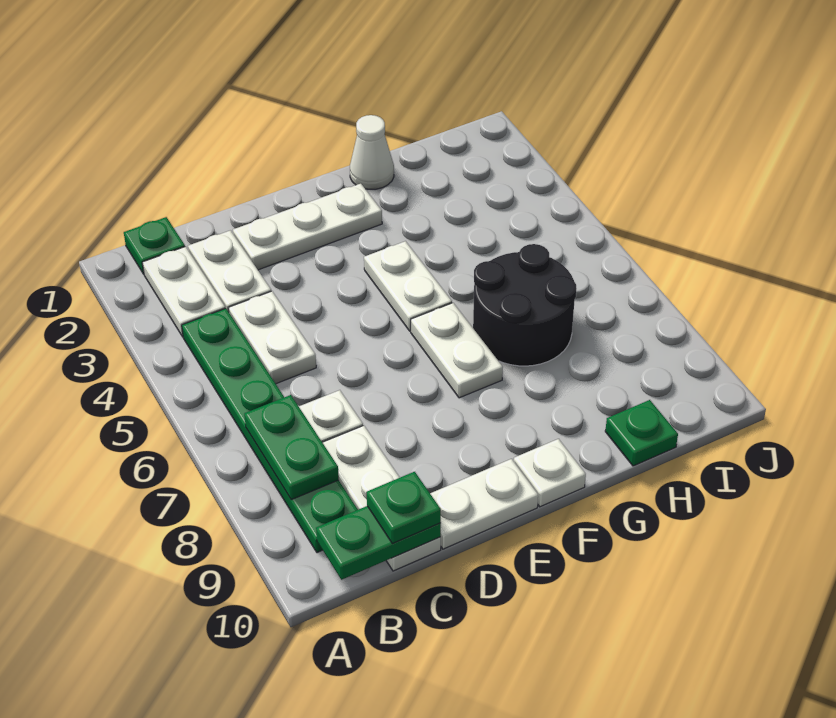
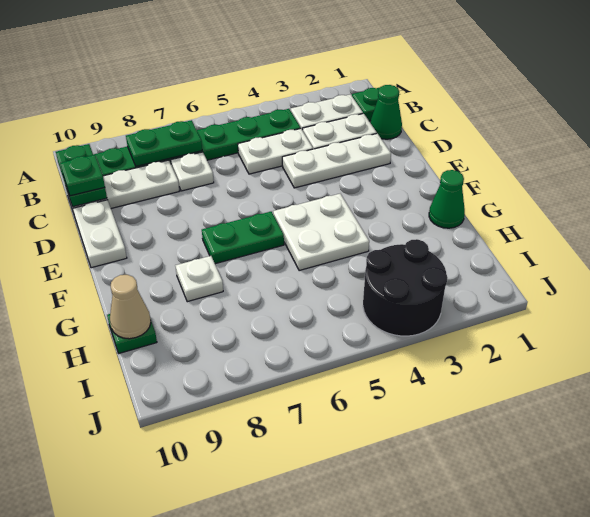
none -> green cone C1 level 1
white plate D2:F2 level 1 -> white plate D2:D4 level 1
white plate F4:F5 level 1 -> white plate F4:G5 level 1
white plate F6:F7 level 1 -> green plate F6:F7 level 1
white plate F10 level 1 -> white plate G8 level 1
white cone G1 level 1 -> green cone G1 level 1
black round brick G6:H7 level 1 -> black round brick I3:J4 level 1
none -> tan cone H10 level 2

